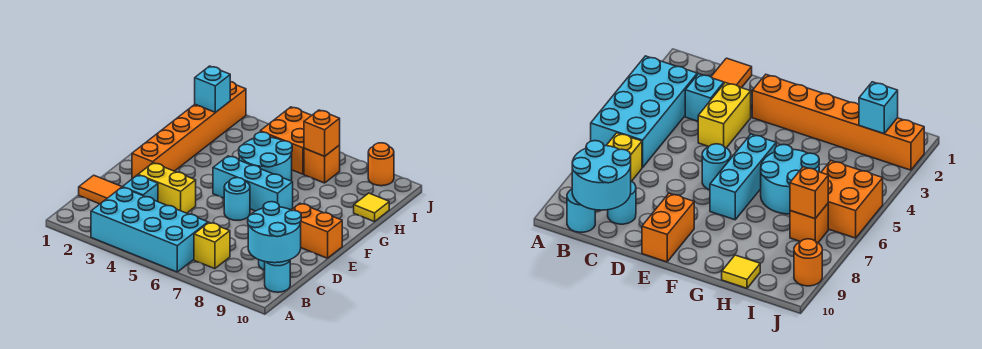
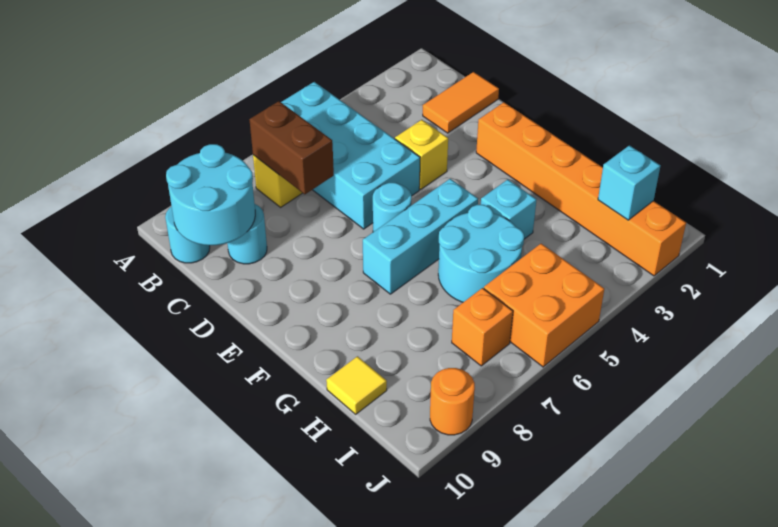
cyan brick A3:B6 level 1 -> cyan brick A5:D6 level 1
none -> brown brick B7:C7 level 2
cyan brick C3 level 1 -> cyan brick G4 level 1
yellow brick D3:D4 level 1 -> yellow brick D4 level 1
orange brick E9:E10 level 1 -> none
orange brick I7 level 2 -> none

